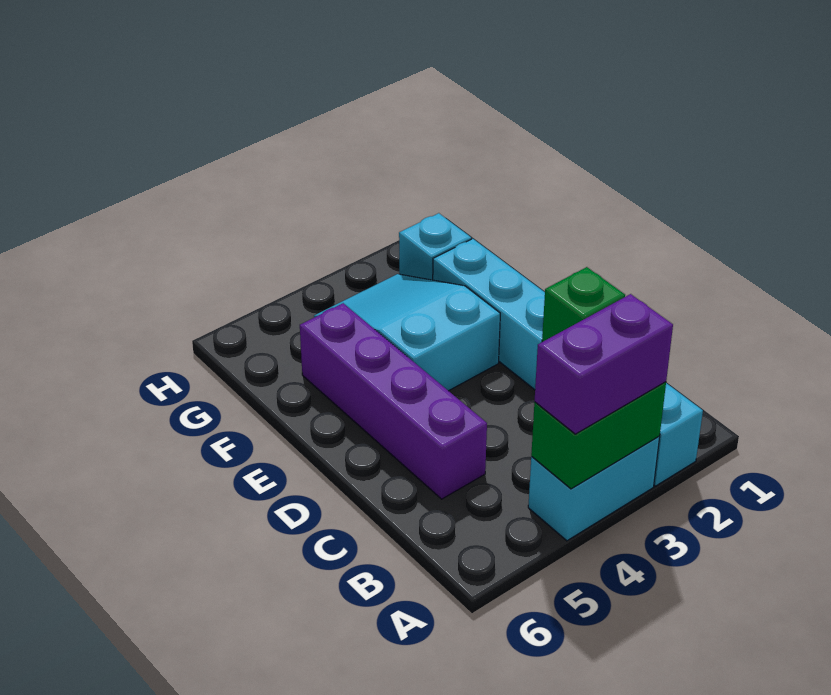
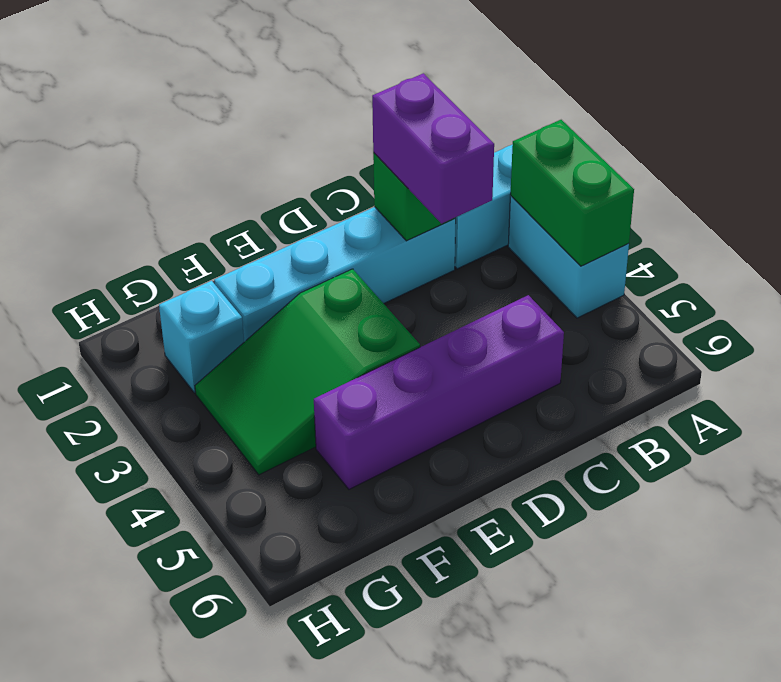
purple brick A3:A4 level 3 -> purple brick C2:C3 level 3
cyan slope E3:G4 level 1 top E -> green slope E3:G4 level 1 top E

